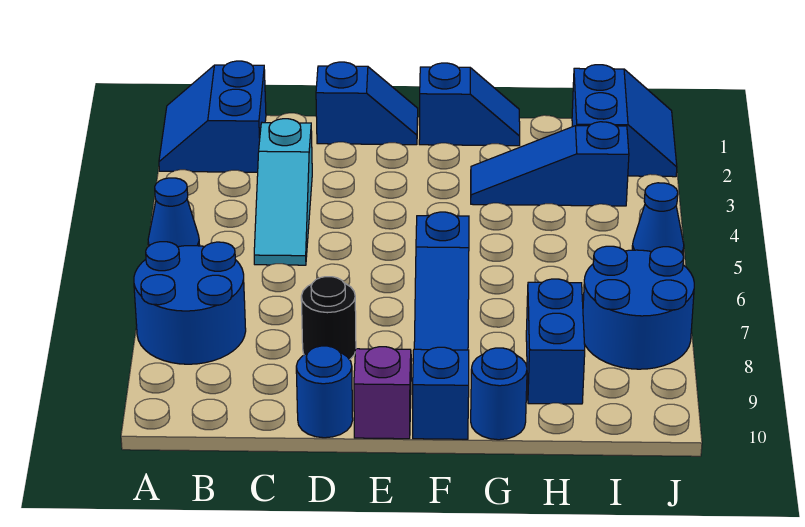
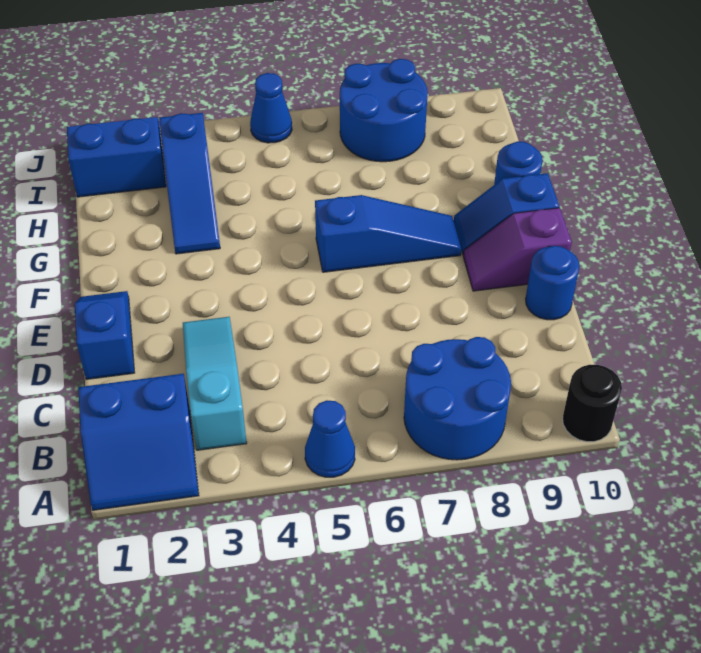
cyan slope C3:C5 level 1 top 3 -> cyan slope B3:D3 level 1 top B
black round brick D8 level 1 -> black round brick A10 level 1
blue slope F1:G1 level 1 top F -> none
blue brick H8:H9 level 1 -> none

